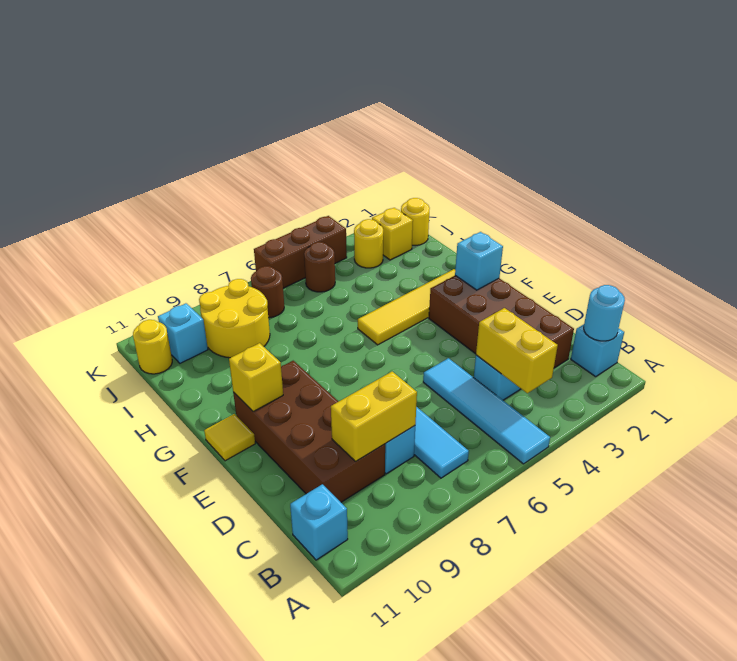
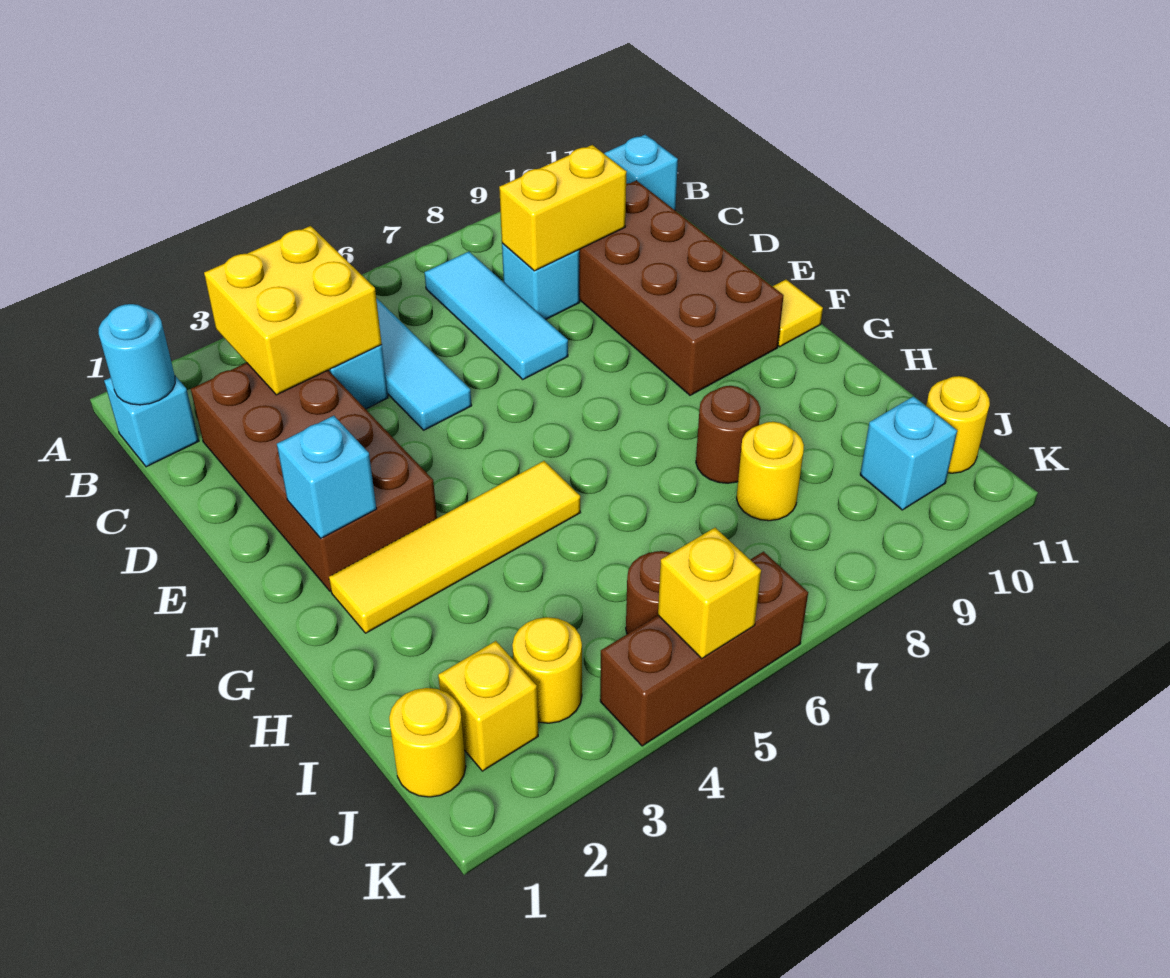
yellow brick B4:C4 level 2 -> yellow brick B3:C4 level 2
yellow brick F10 level 2 -> yellow brick K5 level 2
yellow round brick I8:J9 level 1 -> yellow round brick I8 level 1
brown round brick J7 level 1 -> brown round brick H8 level 1

